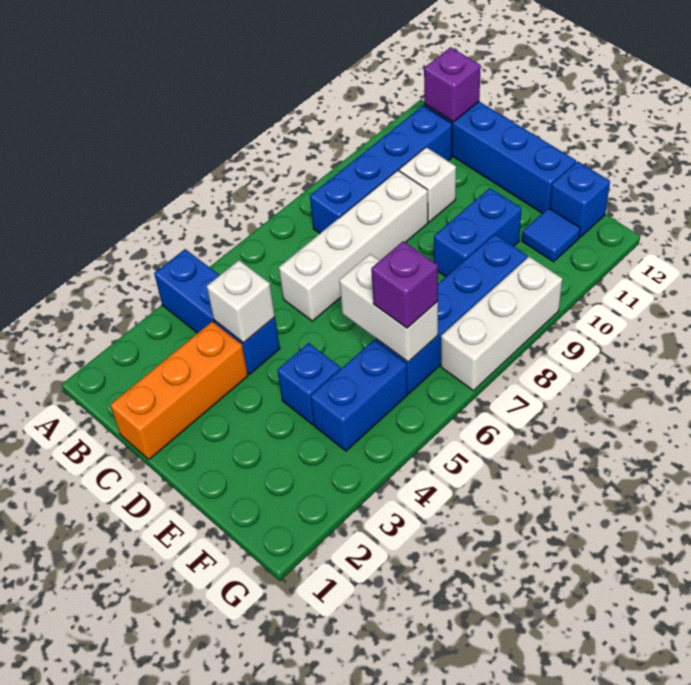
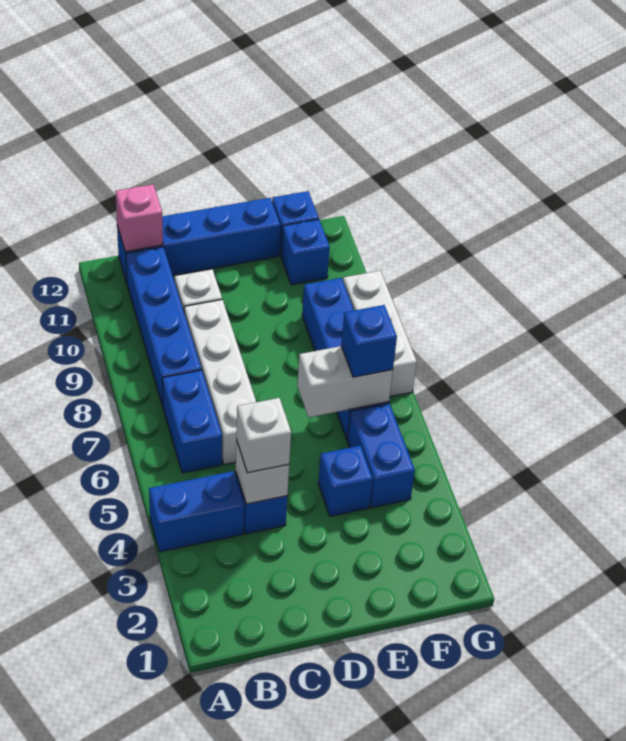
purple brick B12 level 2 -> pink brick B12 level 2
orange brick C1:C3 level 1 -> none
none -> white brick C4 level 3
blue brick E9:E10 level 1 -> blue brick B6:B7 level 1
purple brick F6 level 3 -> blue brick F6 level 3
blue tile F11 level 1 -> blue brick F11 level 1

